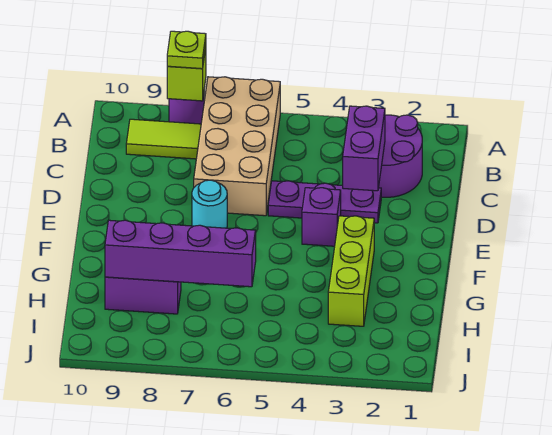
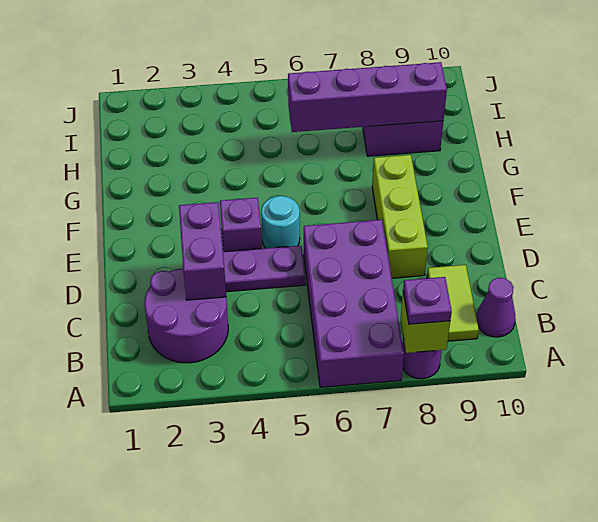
tan brick A6:D7 level 1 -> purple brick A6:D7 level 1
lime plate A8 level 3 -> purple plate A8 level 3
lime tile B8:B9 level 1 -> lime tile B9:C9 level 1
none -> purple cone B10 level 1
cyan round brick E7 level 1 -> cyan round brick E5 level 1
lime brick F3:H3 level 1 -> lime brick D8:F8 level 1

